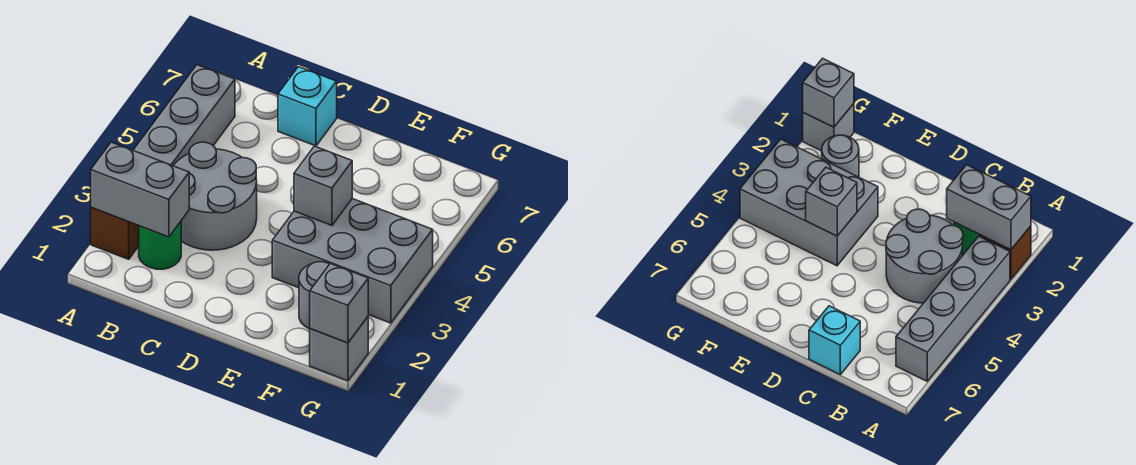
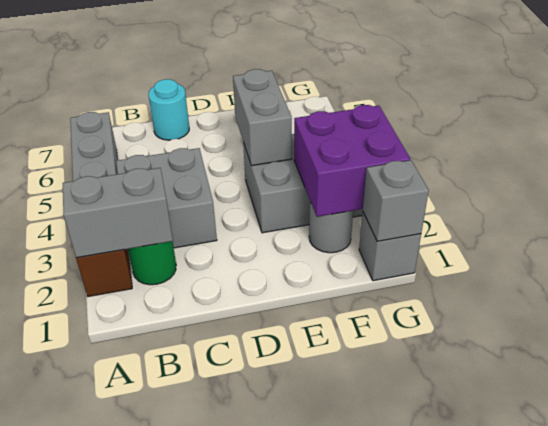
grey round brick B3:C4 level 1 -> grey brick B3:C4 level 1
cyan brick C7 level 1 -> cyan round brick C7 level 1
grey brick E4 level 2 -> grey brick E4:E5 level 2
none -> purple brick F2:G3 level 2

